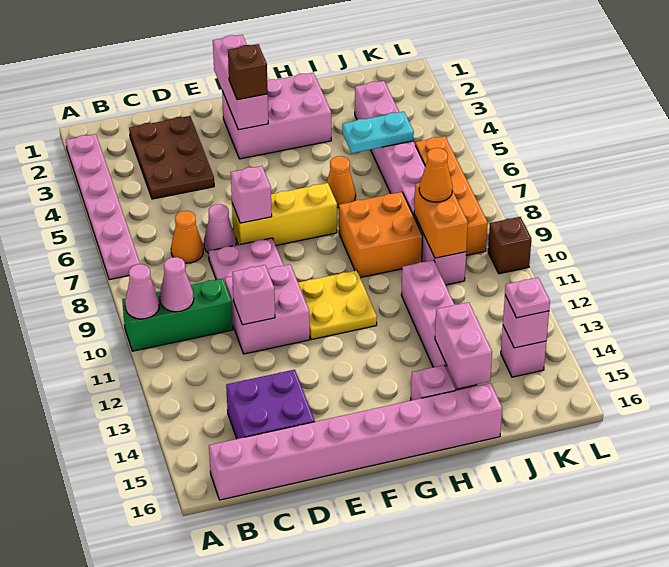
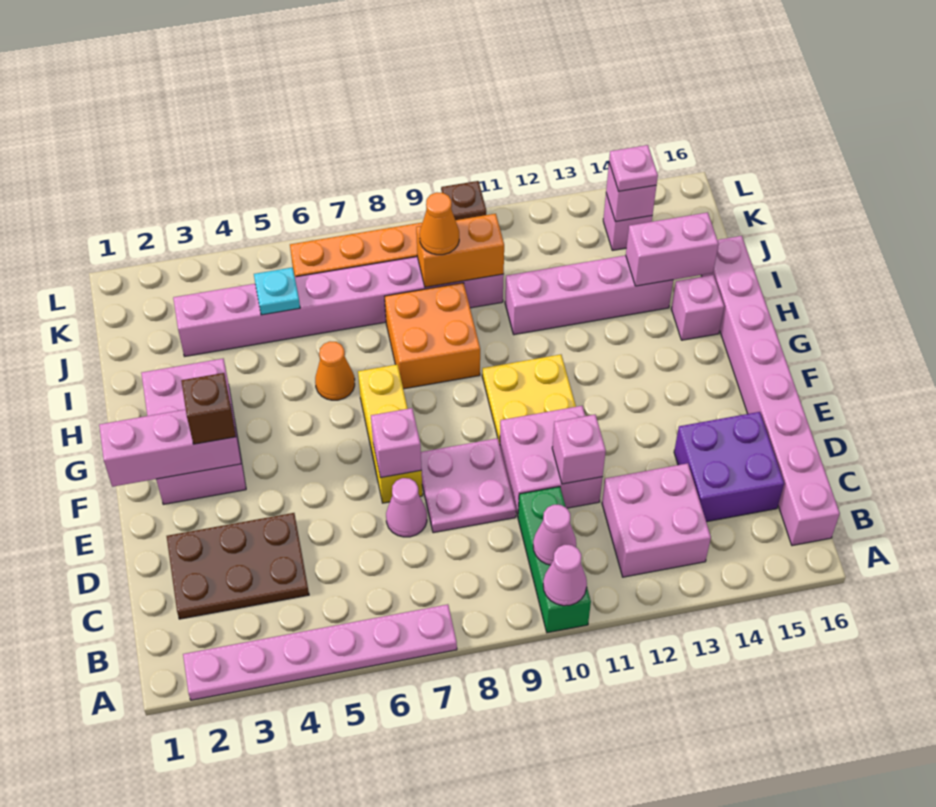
none -> pink brick B12:C13 level 1
orange cone C7 level 1 -> none
cyan plate I5:J5 level 2 -> cyan plate J5 level 2

